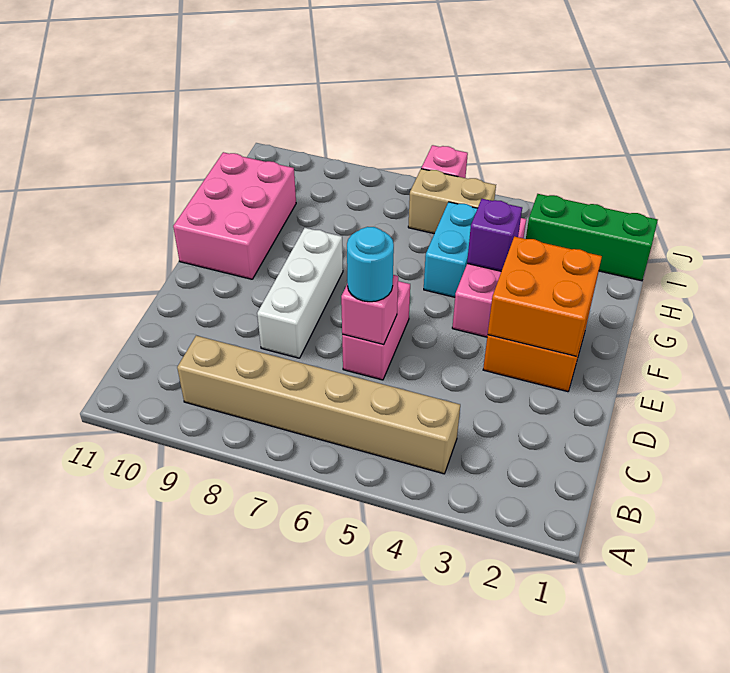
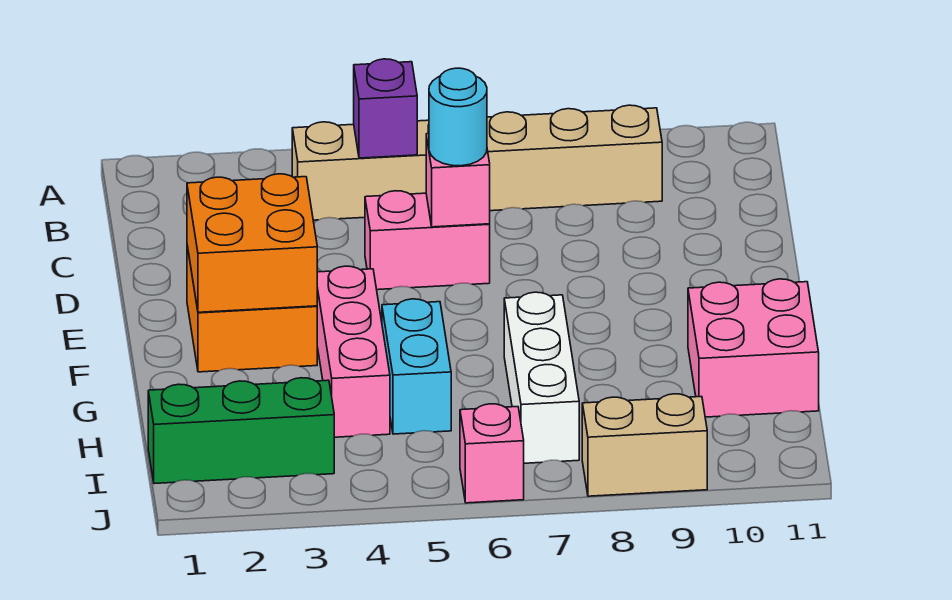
pink brick D6:E6 level 1 -> pink brick D5:D6 level 1
white brick D8:F8 level 1 -> white brick G7:I7 level 1
pink brick F10:H11 level 1 -> pink brick G10:H11 level 1
purple brick G4 level 2 -> purple brick B5 level 2
tan brick I5:I6 level 1 -> tan brick J8:J9 level 1

